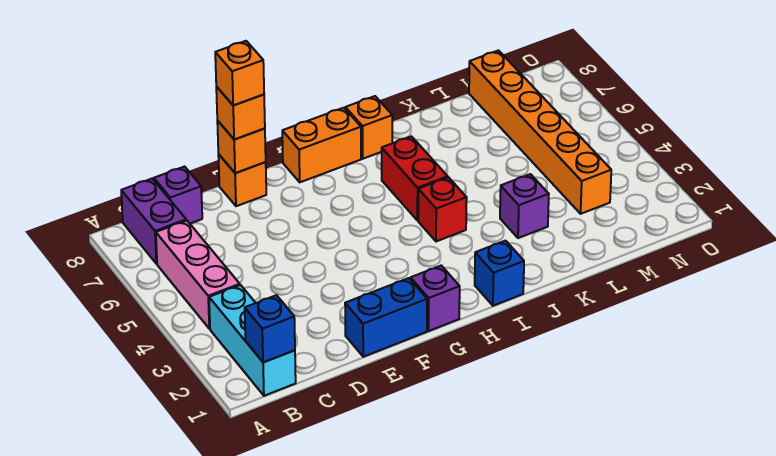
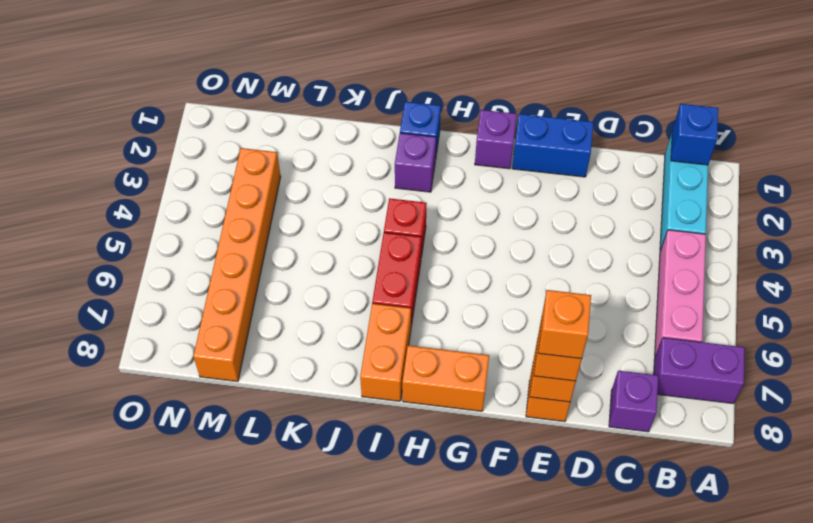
purple brick B7:B8 level 1 -> purple brick A7:B7 level 1
orange brick I8 level 1 -> orange brick I7:I8 level 1
purple brick K3 level 1 -> purple brick I2 level 1

